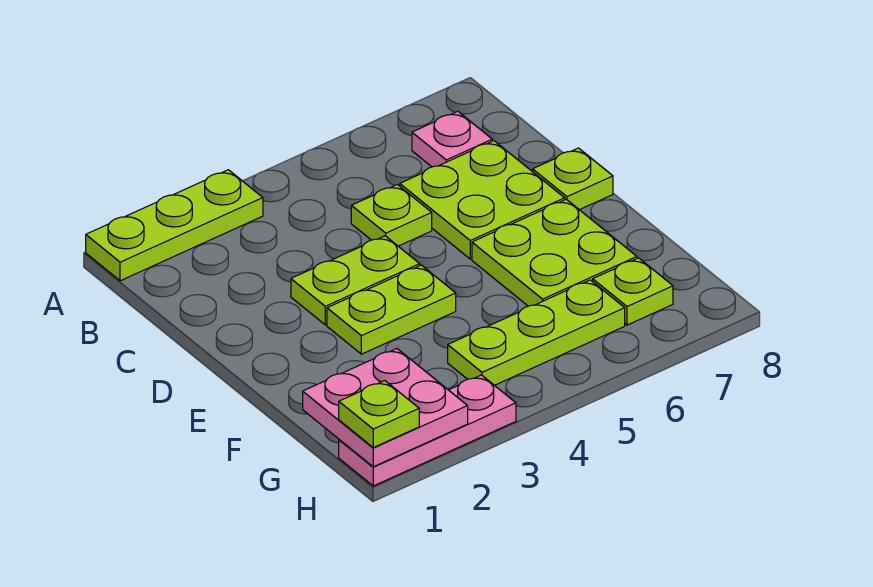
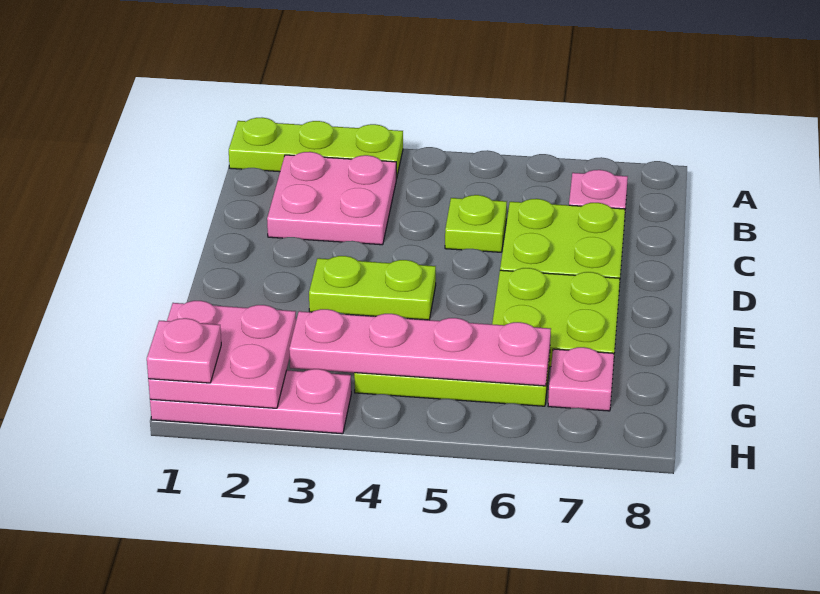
none -> pink plate B2:C3 level 1
lime plate D3:D4 level 1 -> none
lime plate D8 level 1 -> none
none -> pink plate G3:G6 level 2
lime plate G7 level 1 -> pink plate G7 level 1
lime plate H1 level 3 -> pink plate H1 level 3

